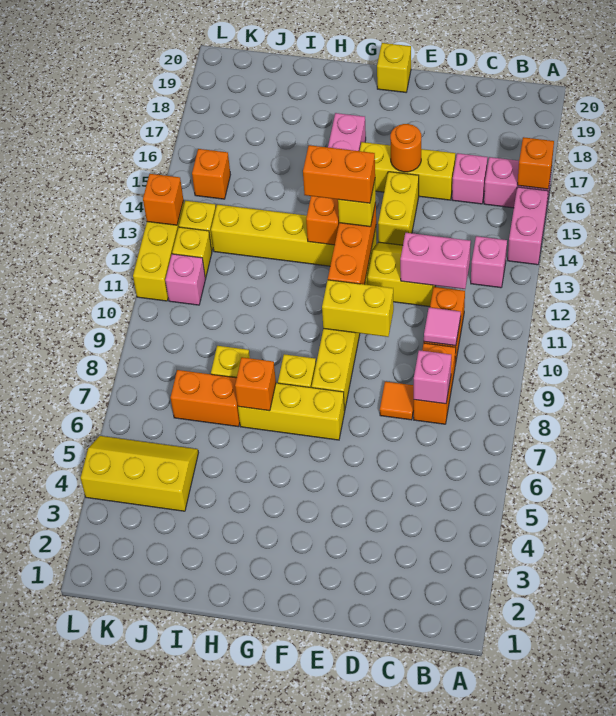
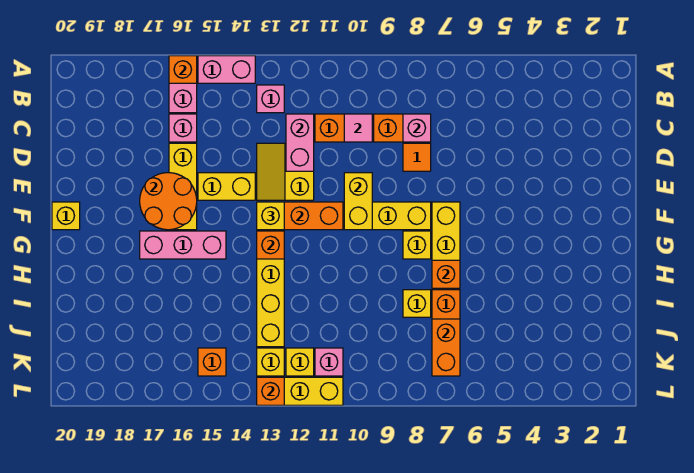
orange round brick E16 level 2 -> orange round brick E16:F17 level 2
orange brick F13:G13 level 4 -> orange brick J7:K7 level 2
yellow slope J4:L5 level 1 top 4 -> none

